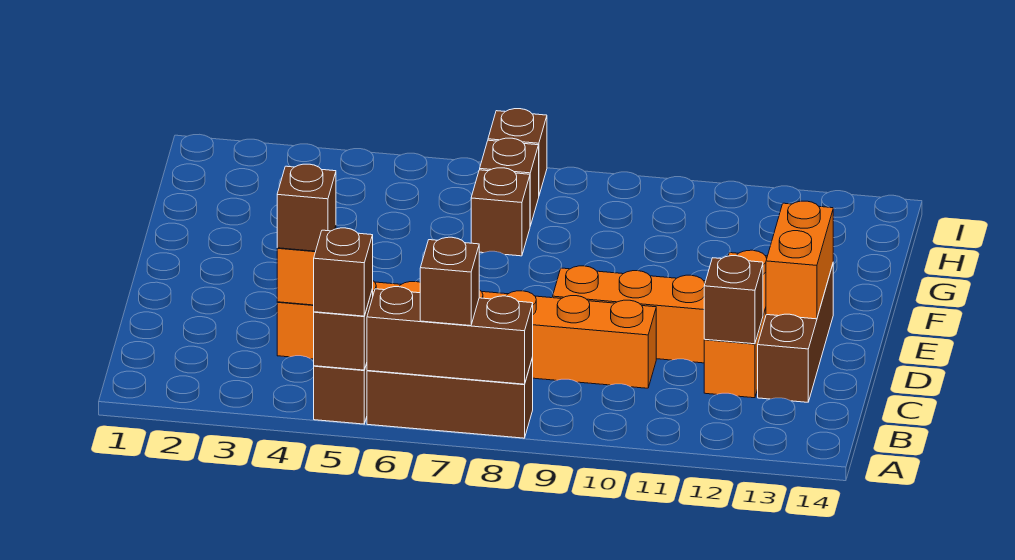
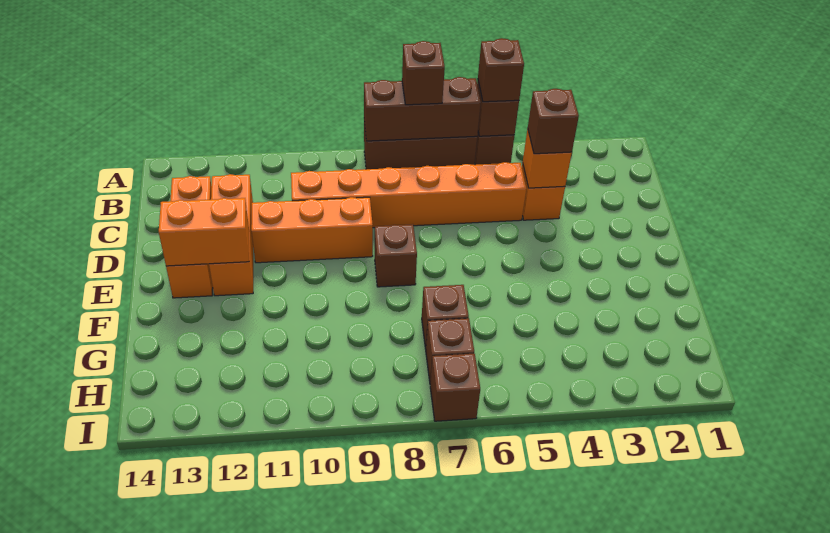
brown brick C12 level 2 -> brown brick E8 level 1
brown brick C13:E13 level 1 -> orange brick C13:E13 level 1
orange brick D13:E13 level 2 -> orange brick E12:E13 level 2

